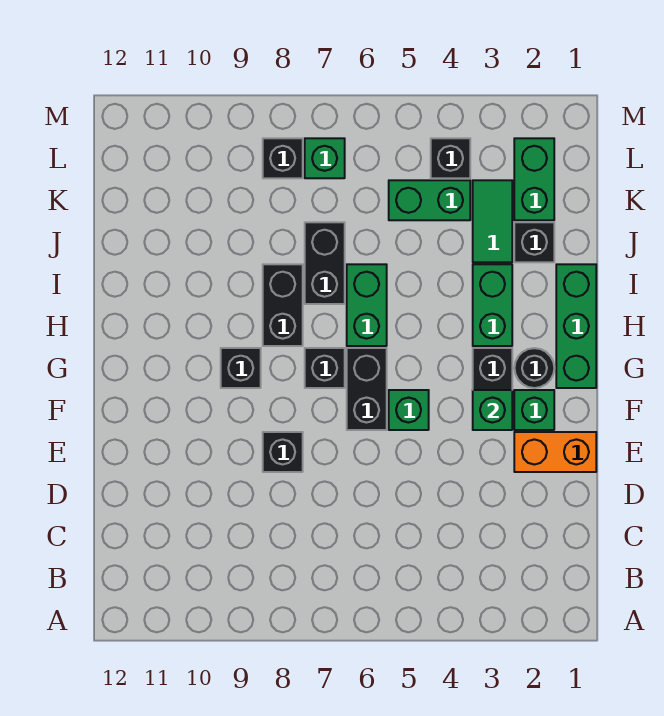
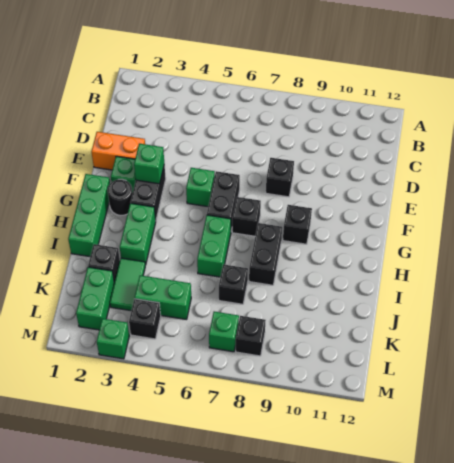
black brick I7:J7 level 1 -> black brick J7 level 1
none -> green brick M3 level 1

